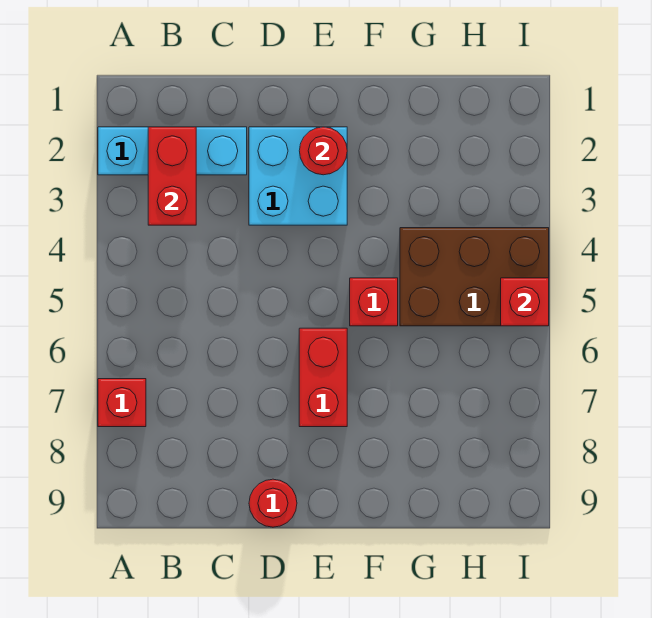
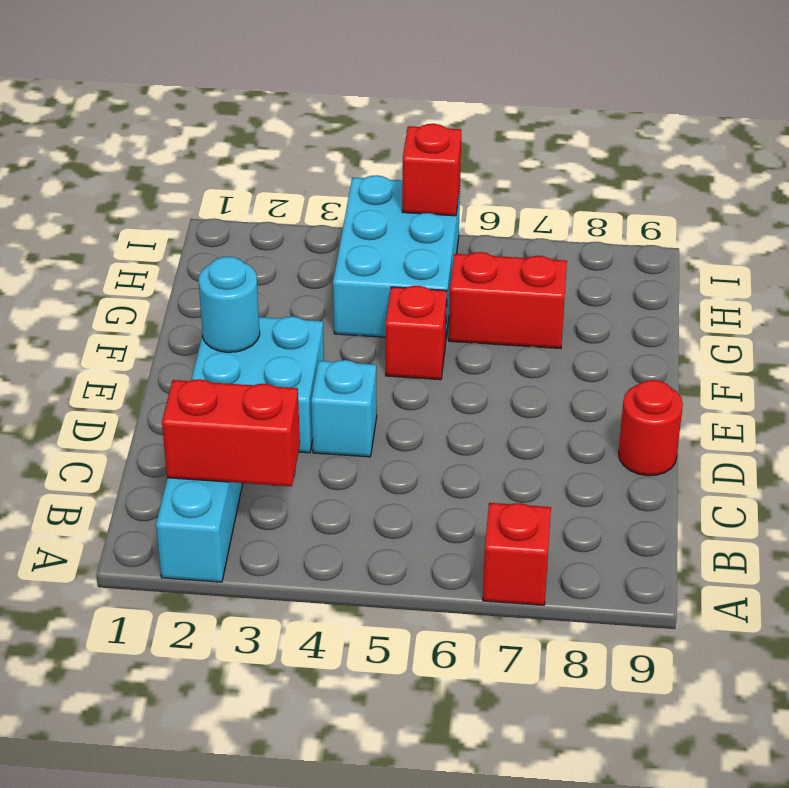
none -> cyan brick D4 level 1
red round brick E2 level 2 -> cyan round brick E2 level 2
red brick E6:E7 level 1 -> red brick G6:G7 level 1
brown brick G4:I5 level 1 -> cyan brick G4:I5 level 1

